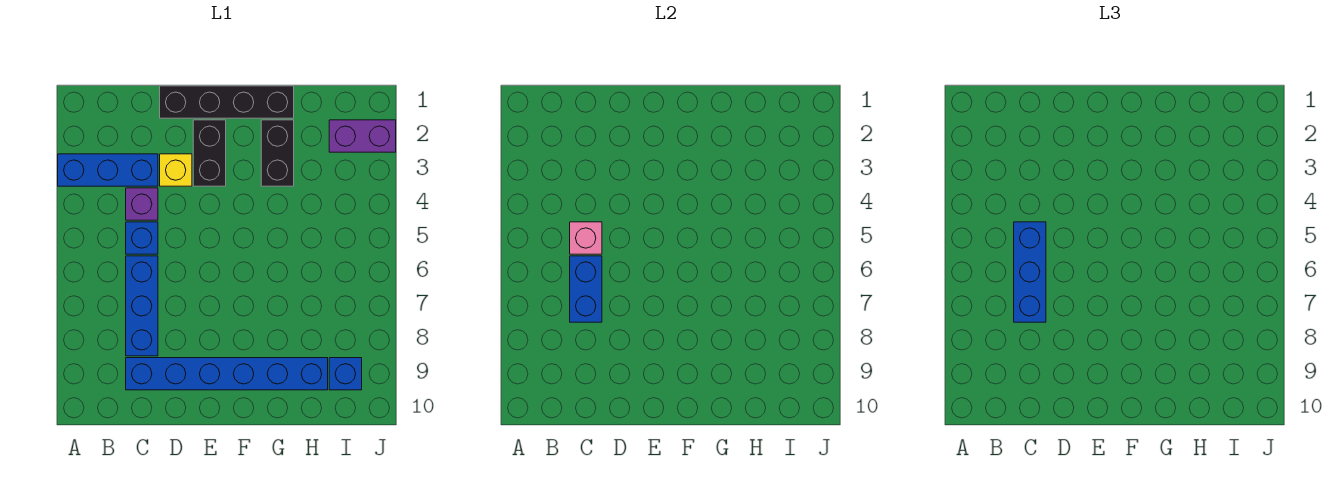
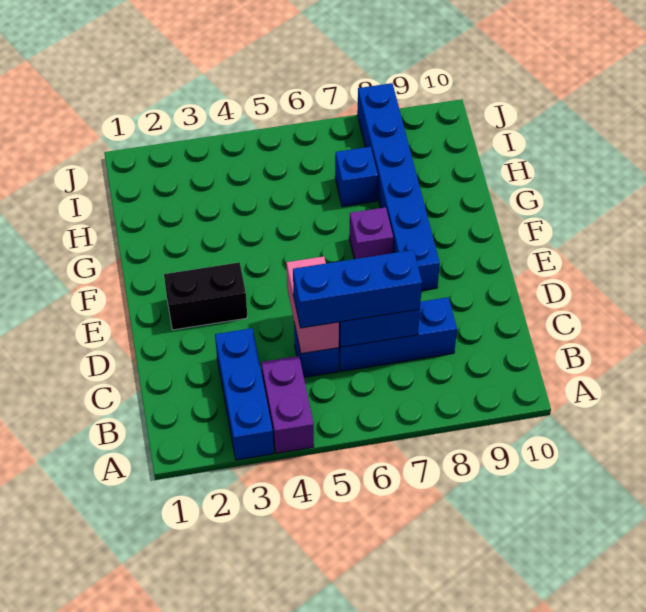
purple brick C4 level 1 -> purple brick F7 level 1
pink brick C5 level 2 -> pink brick C5:D5 level 2
blue brick C9:H9 level 1 -> blue brick E8:J8 level 1
black brick D1:G1 level 1 -> none
yellow brick D3 level 1 -> none
black brick G2:G3 level 1 -> none
purple brick I2:J2 level 1 -> purple brick A4:B4 level 1
blue brick I9 level 1 -> blue brick H7 level 1

